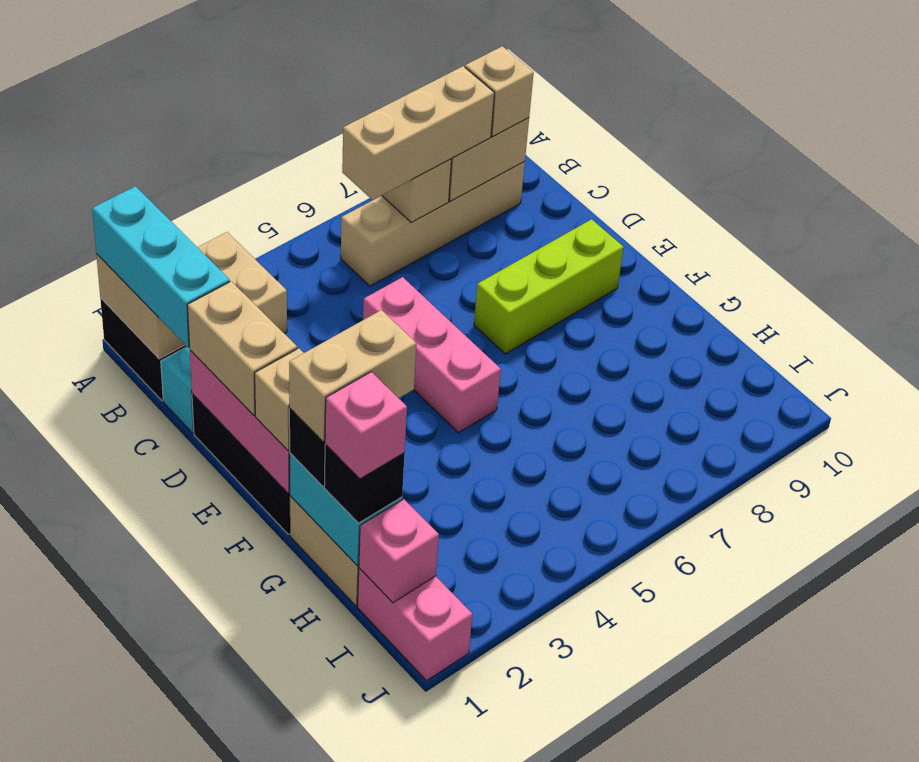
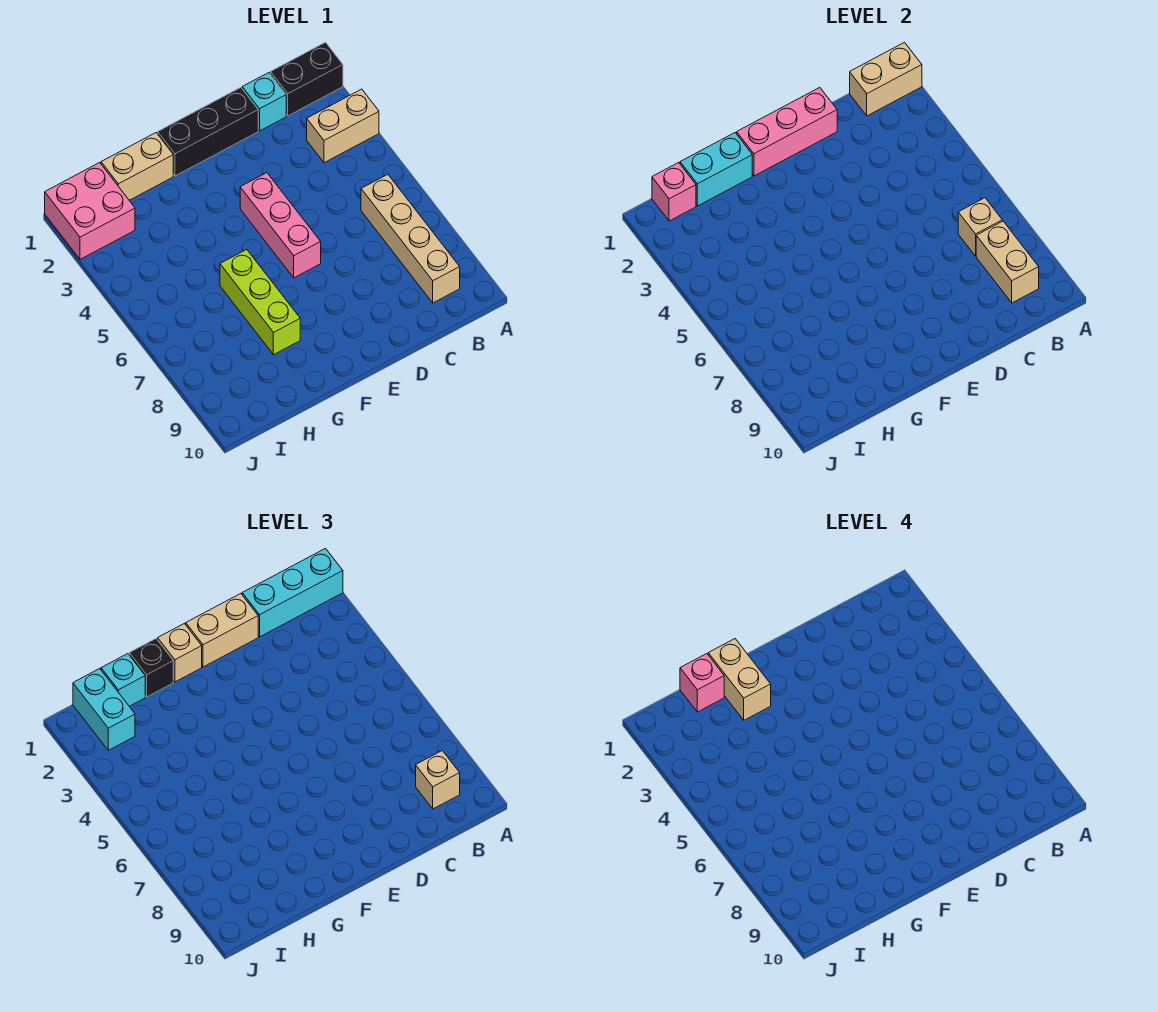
tan brick B6:B8 level 3 -> none
pink brick D5:F5 level 1 -> pink brick E4:E6 level 1
lime brick E7:E9 level 1 -> lime brick G6:G8 level 1
black brick H1 level 3 -> cyan brick H1 level 3
pink brick I1:J1 level 1 -> pink brick I1:J2 level 1
none -> cyan brick I1:I2 level 3

